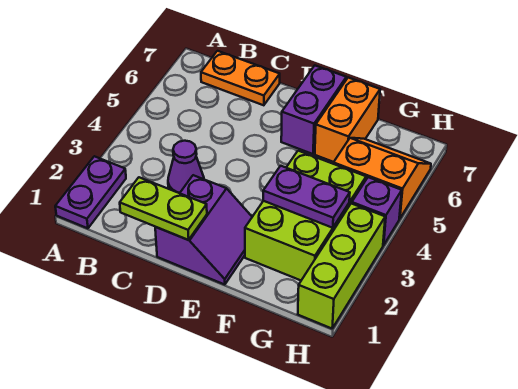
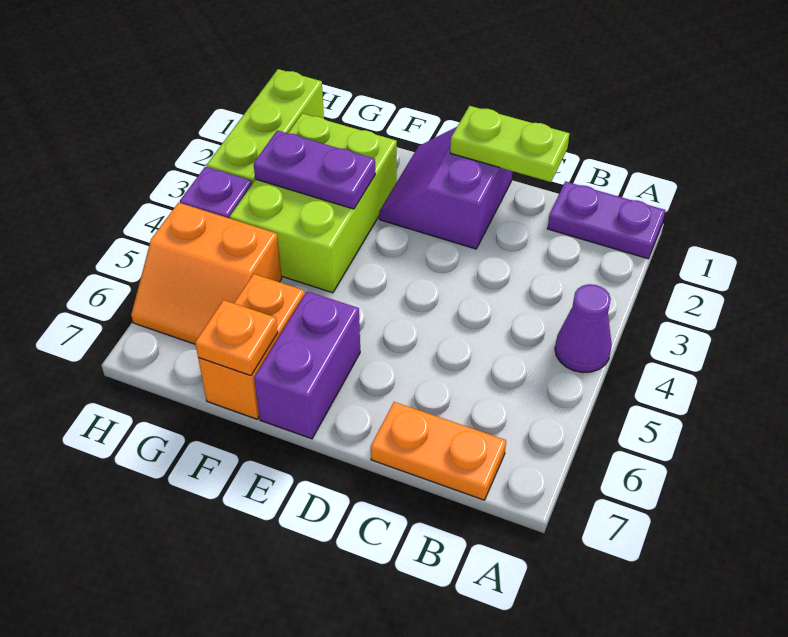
purple plate A1:A2 level 1 -> purple plate A1:B1 level 1
purple cone C3 level 1 -> purple cone A4 level 1
none -> orange plate F7 level 2

